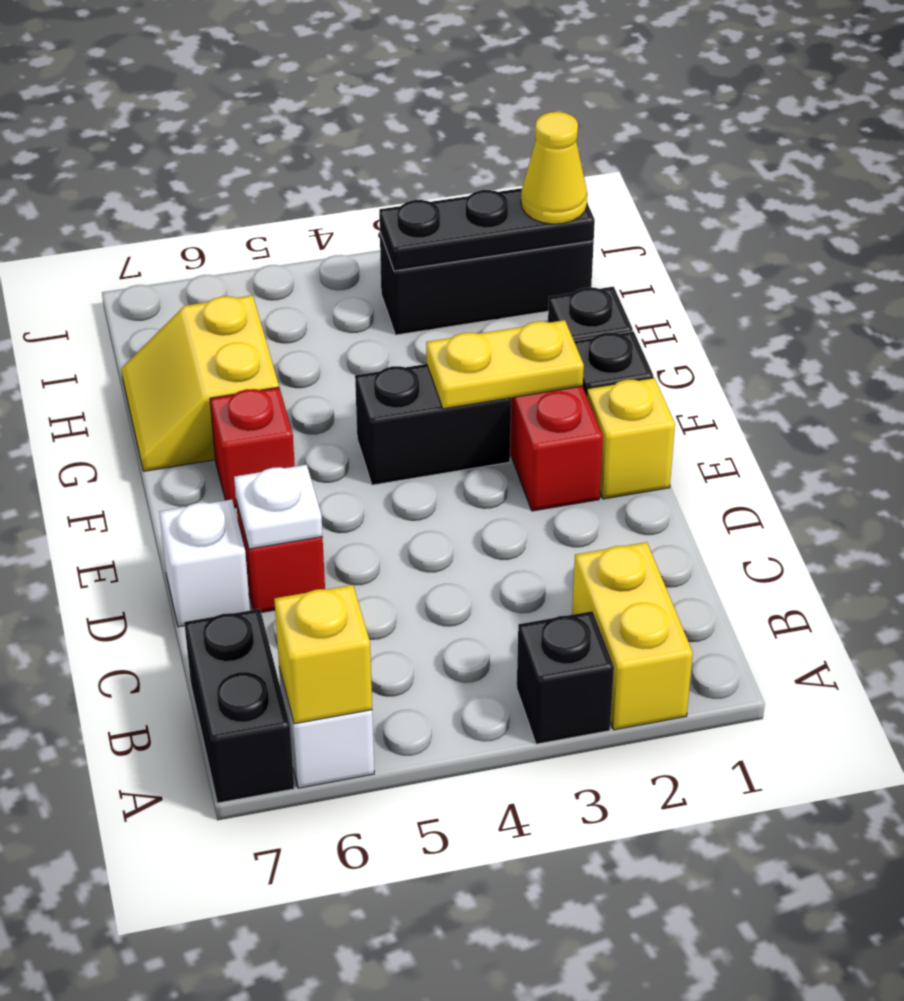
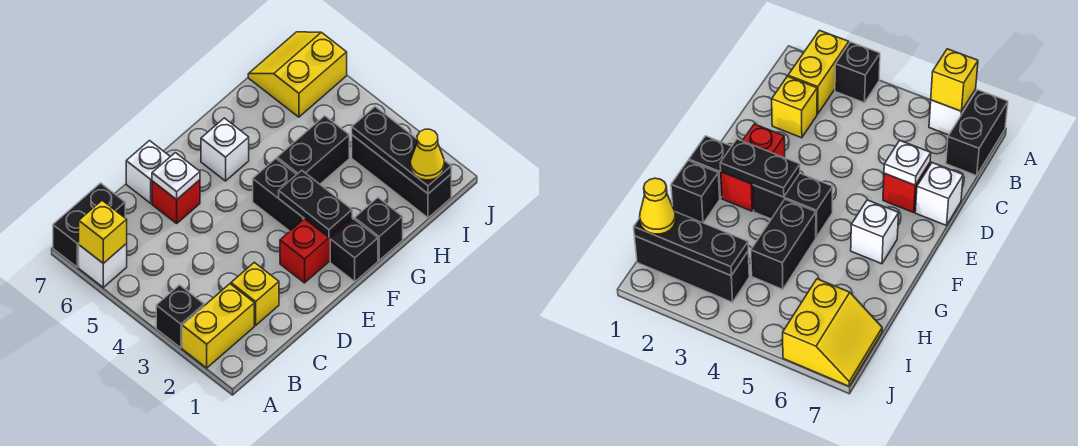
yellow brick E1 level 1 -> yellow brick C2 level 1
yellow plate F2:F3 level 2 -> black plate F2:F3 level 2
red brick F6 level 1 -> white brick F6 level 1
none -> black brick G4:H4 level 1
yellow slope G6:H7 level 1 top 6 -> yellow slope I6:J7 level 1 top 6

